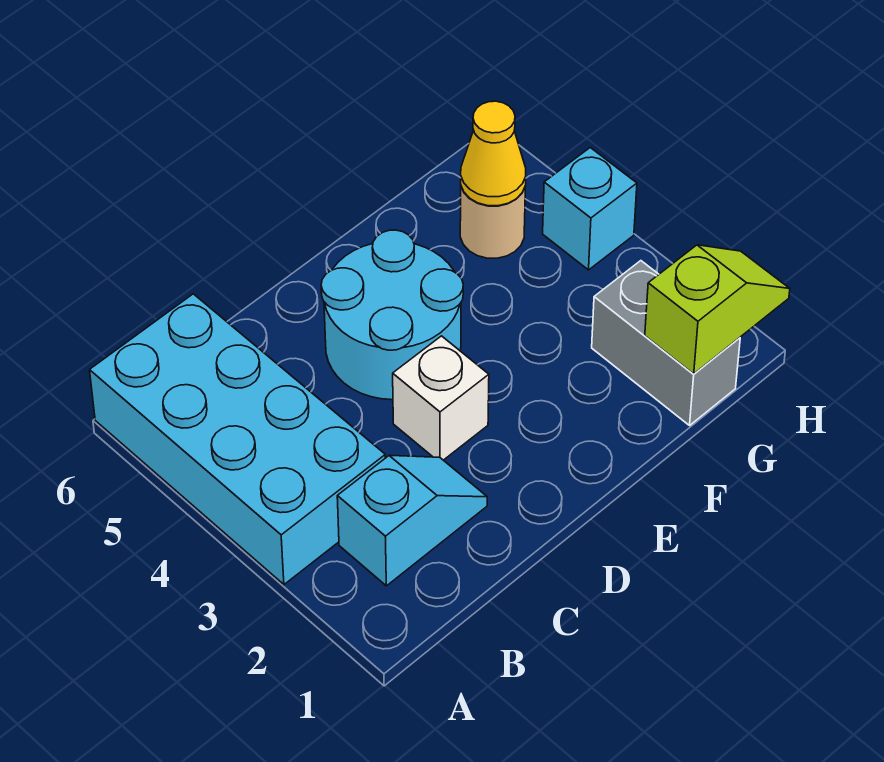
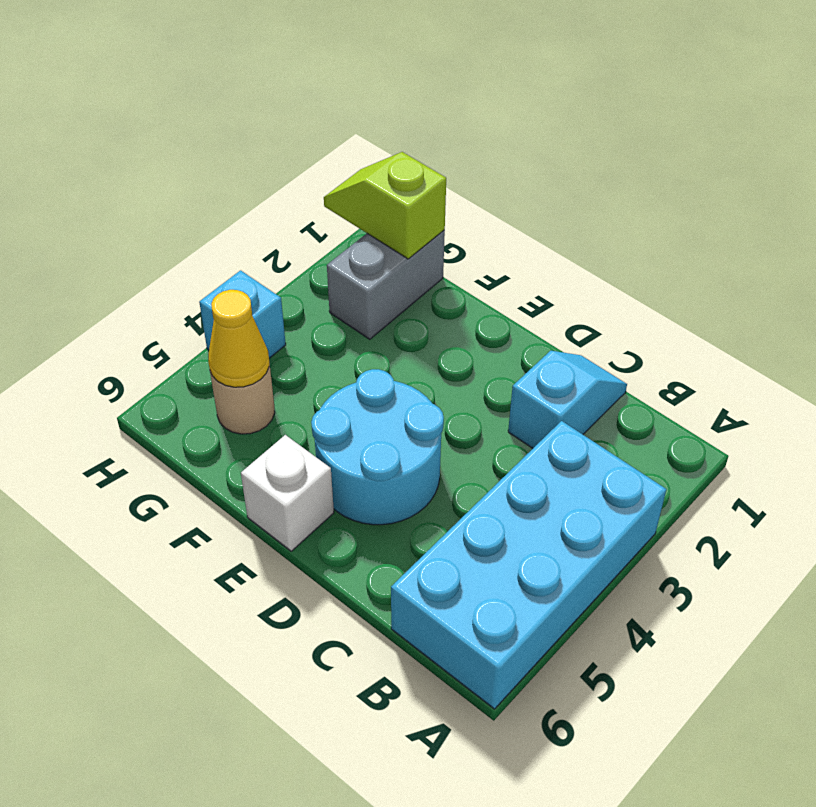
cyan slope B2:C2 level 1 top B -> cyan slope C1:C2 level 1 top 2
white brick D3 level 1 -> white brick E6 level 1

